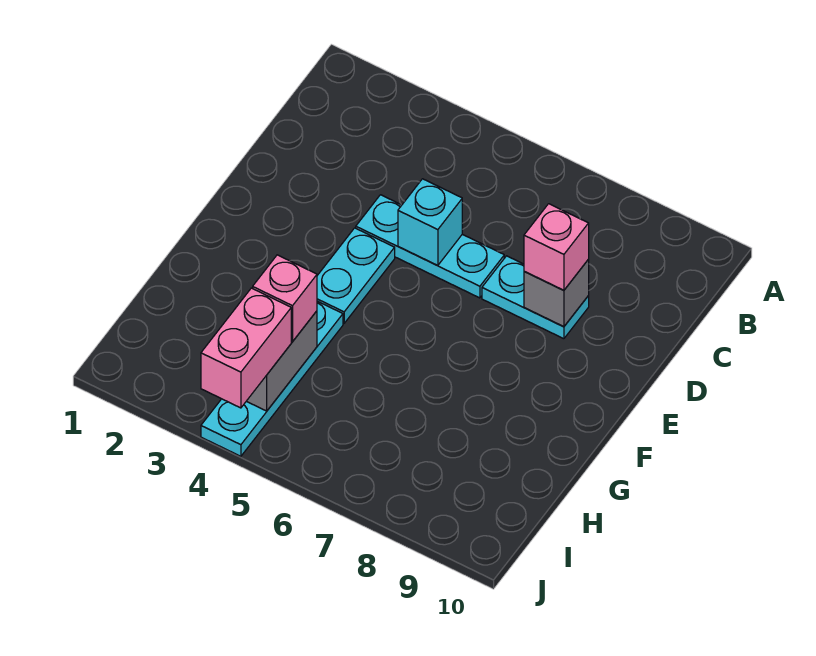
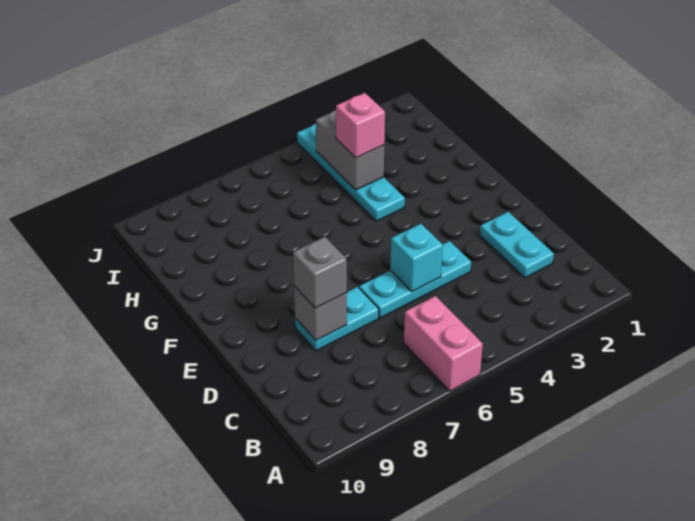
pink brick D8 level 3 -> grey brick D8 level 3
cyan plate E4:F4 level 1 -> cyan plate C2:D2 level 1
pink brick I4:J4 level 3 -> pink brick A6:B6 level 1

